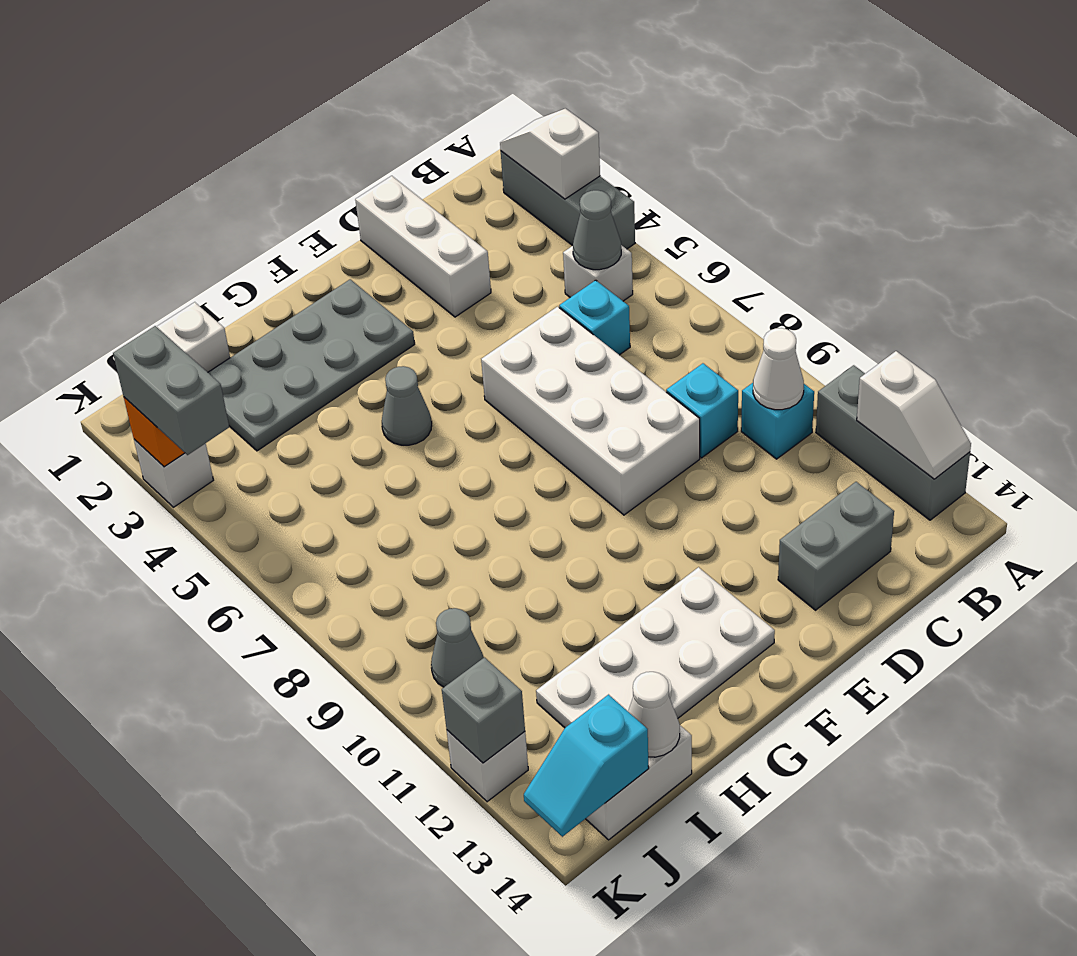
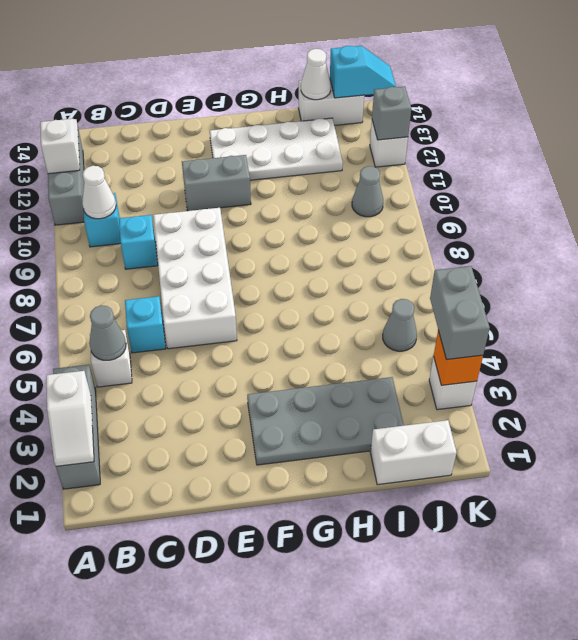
grey brick C13:D13 level 1 -> grey brick E11:F11 level 1
white brick D1:D3 level 1 -> none
grey cone G5 level 1 -> grey cone J5 level 1

